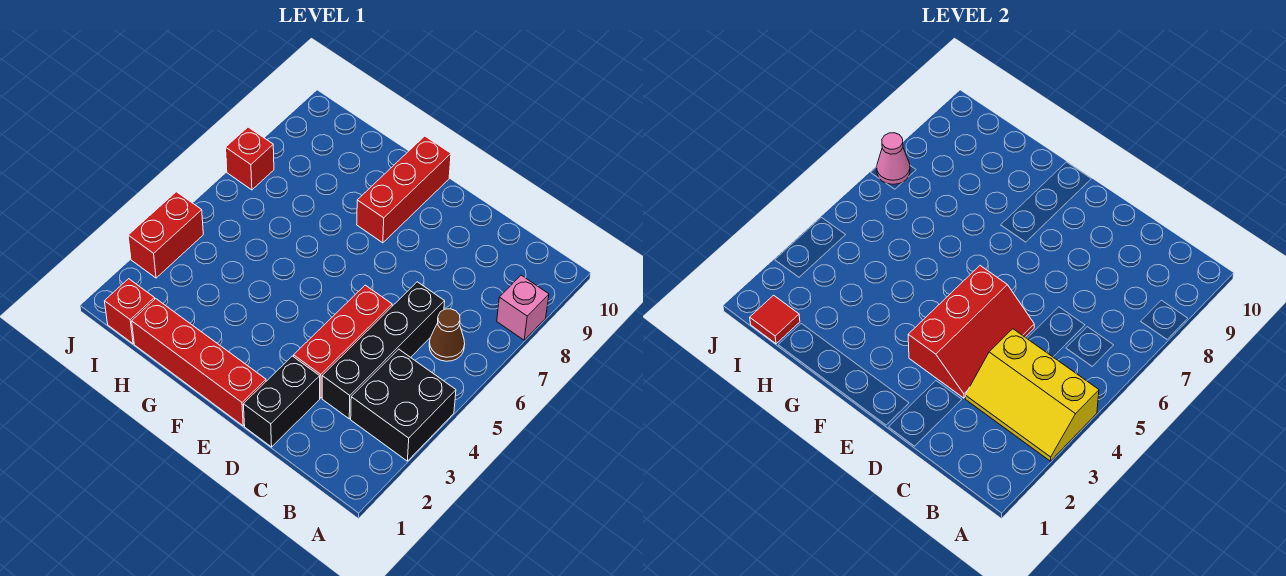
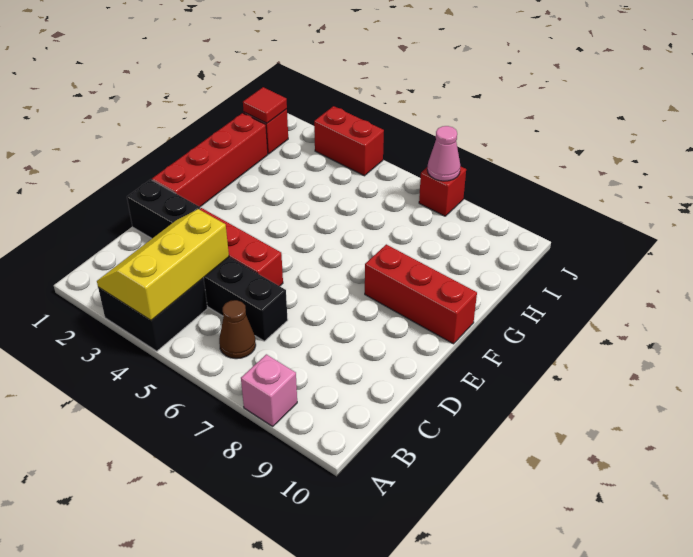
red slope D3:E5 level 2 top E -> none

